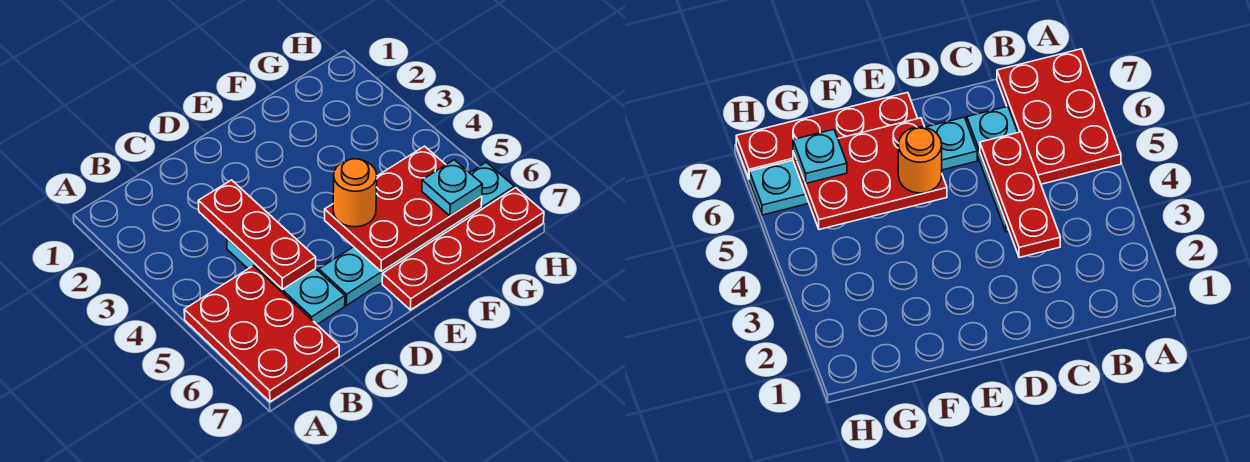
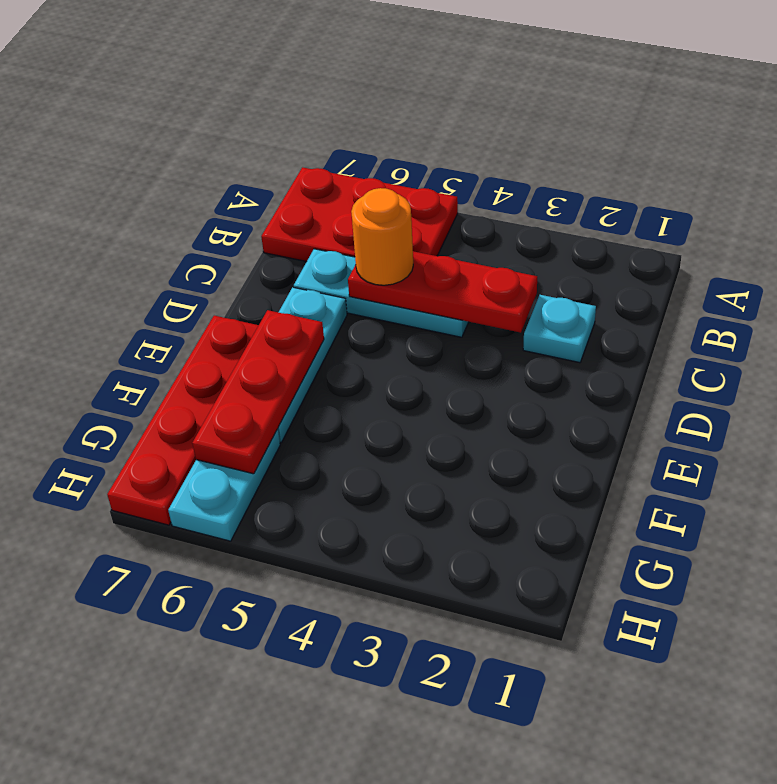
red plate E5:G6 level 2 -> red plate E6:G6 level 2
orange round brick E5 level 3 -> orange round brick C5 level 3
cyan plate G6 level 3 -> cyan plate C2 level 1

